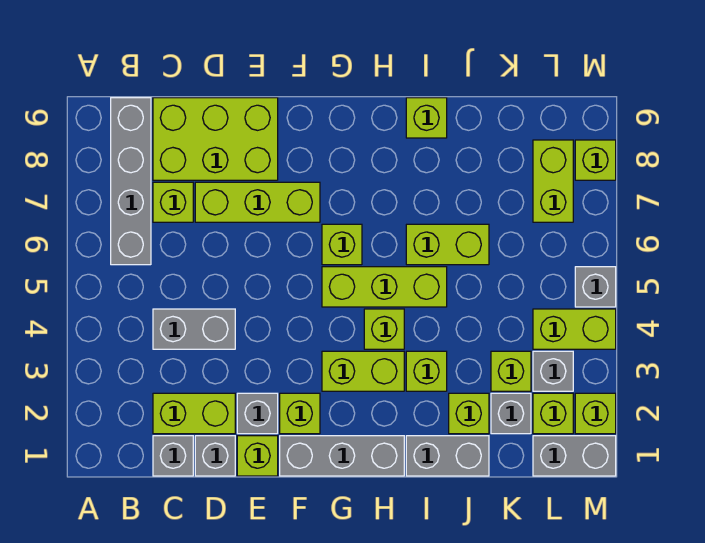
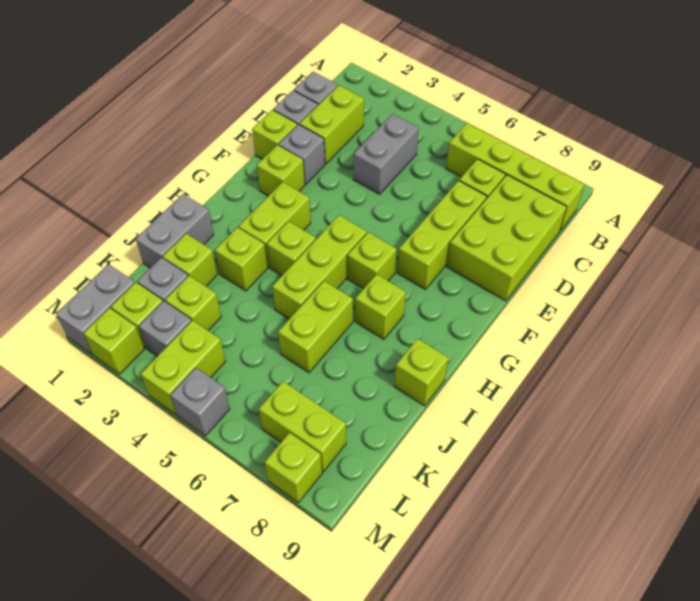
grey brick B6:B9 level 1 -> lime brick B6:B9 level 1
grey brick F1:H1 level 1 -> none
none -> lime brick H7 level 1

